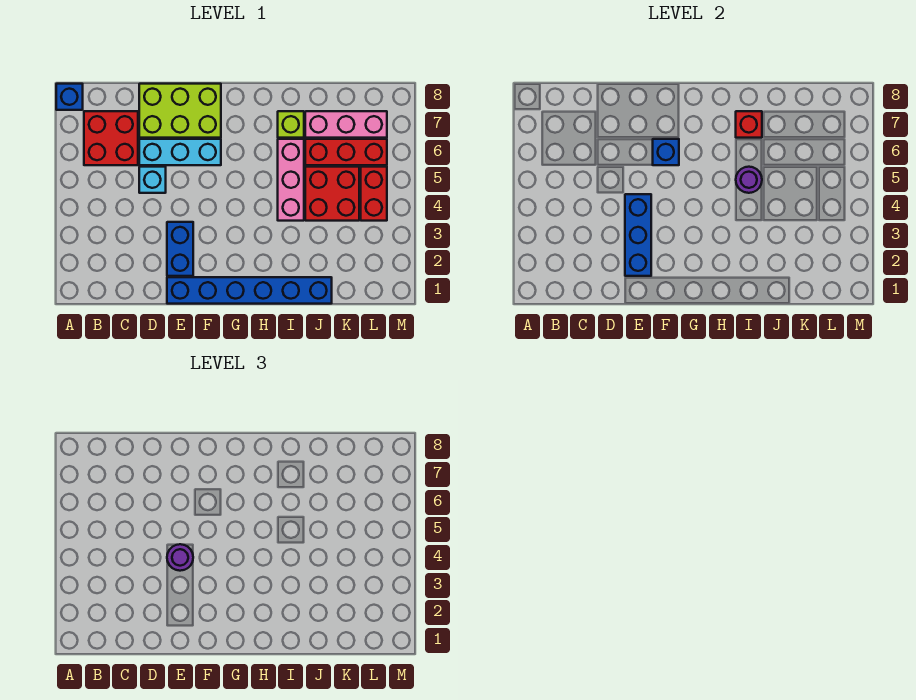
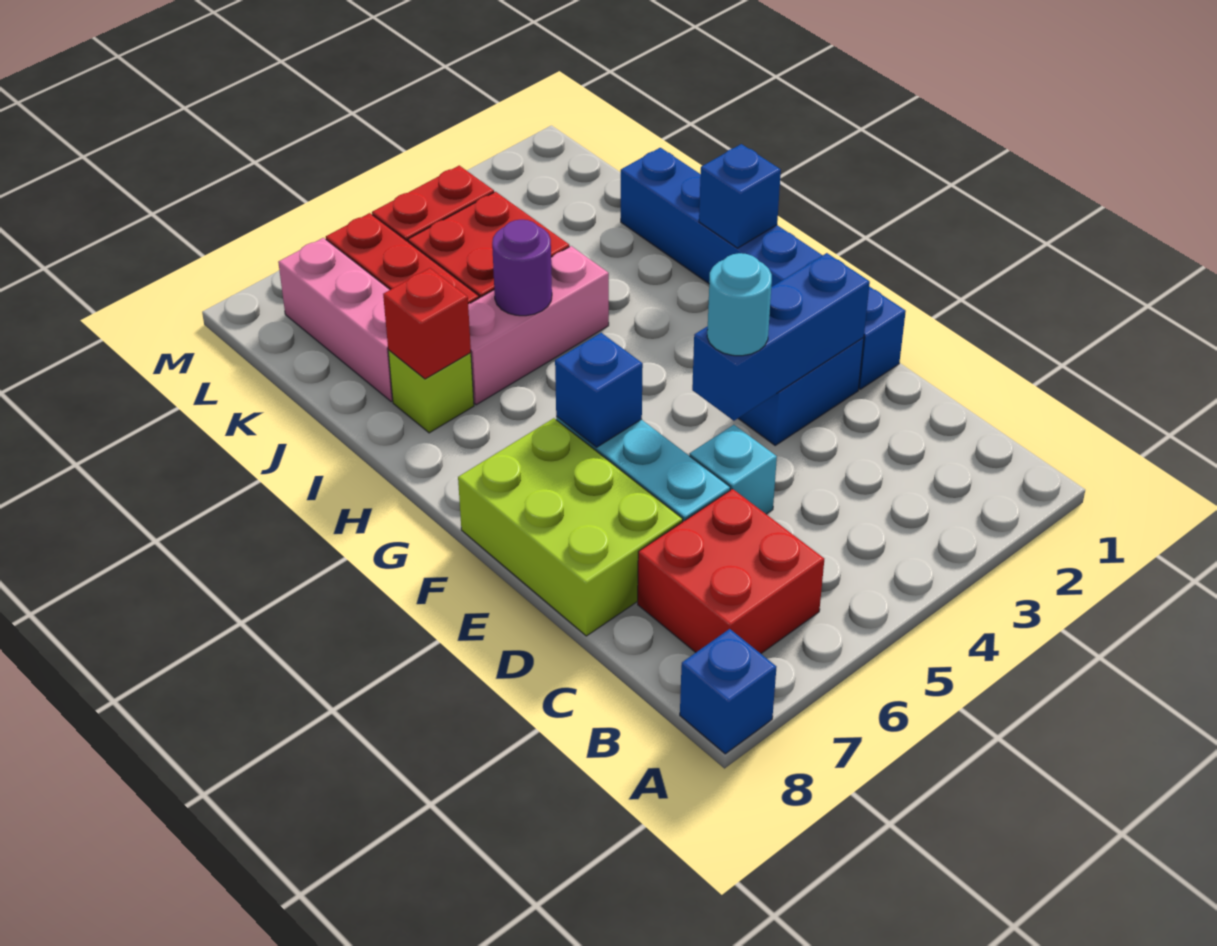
purple round brick E4 level 3 -> cyan round brick E4 level 3
none -> blue brick H1 level 2

